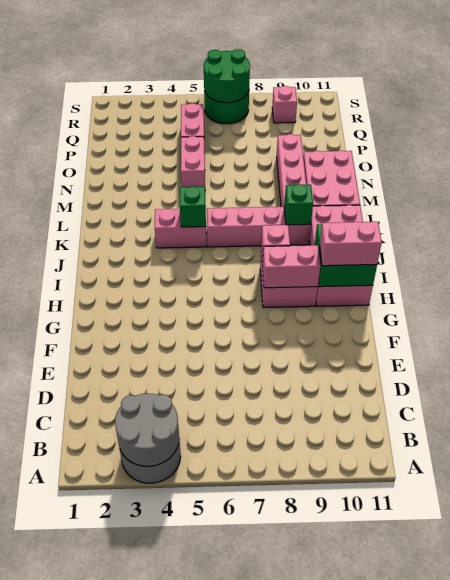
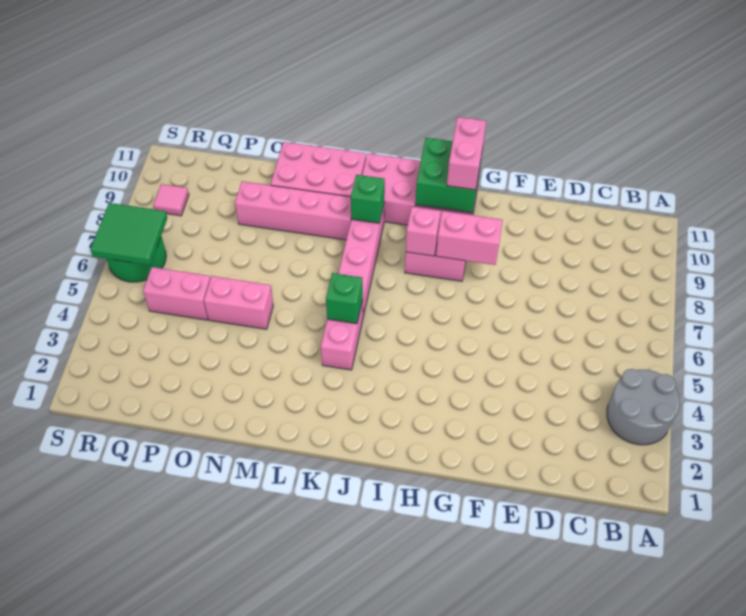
grey round brick A3:B4 level 2 -> none
pink brick H8:H9 level 2 -> pink brick G8:H8 level 2
green round brick R6:S7 level 2 -> green tile R6:S7 level 2
pink brick R9 level 1 -> pink tile R9 level 1

